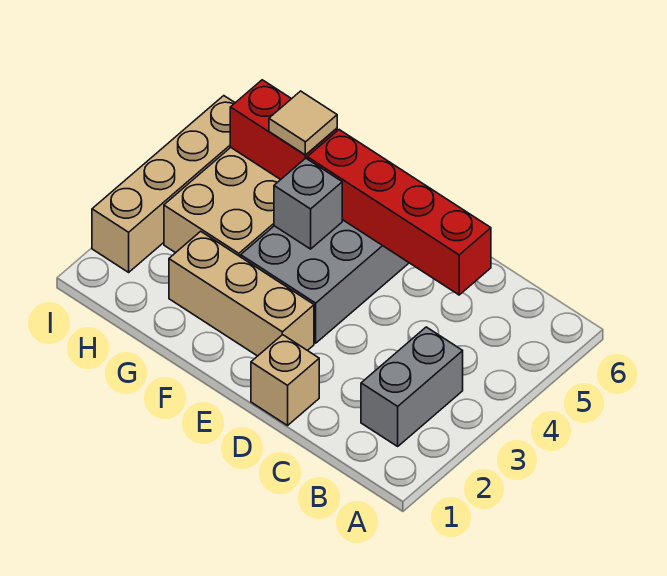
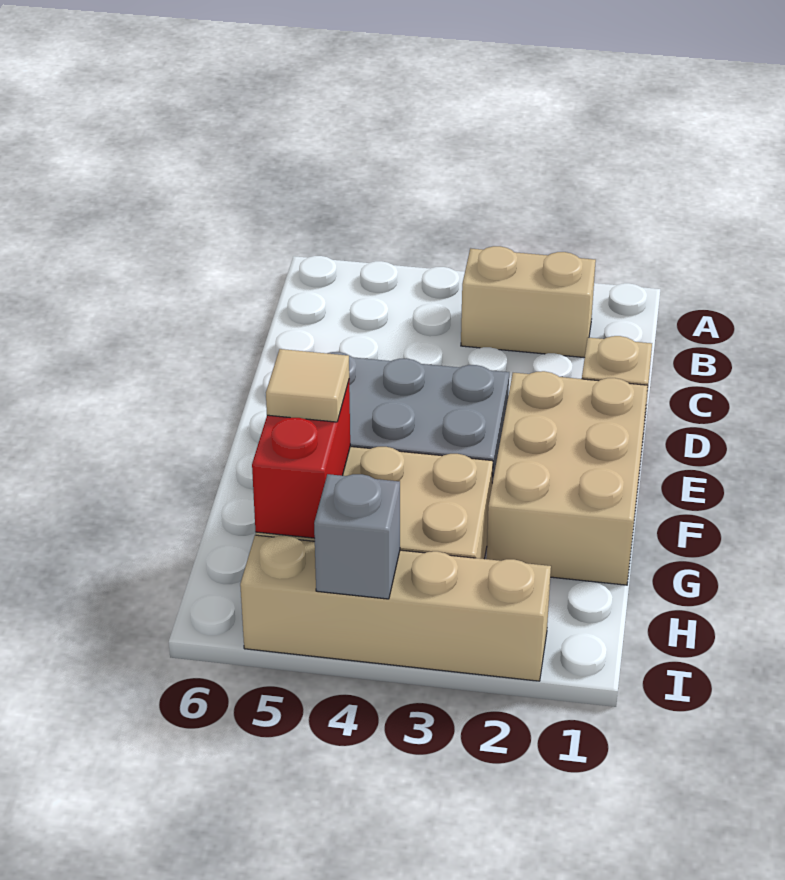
grey brick B2:B3 level 1 -> tan brick B2:B3 level 1
red brick C5:F5 level 2 -> none
tan brick E2:G2 level 1 -> tan brick E1:G2 level 1
grey brick F4 level 2 -> grey brick I4 level 2

